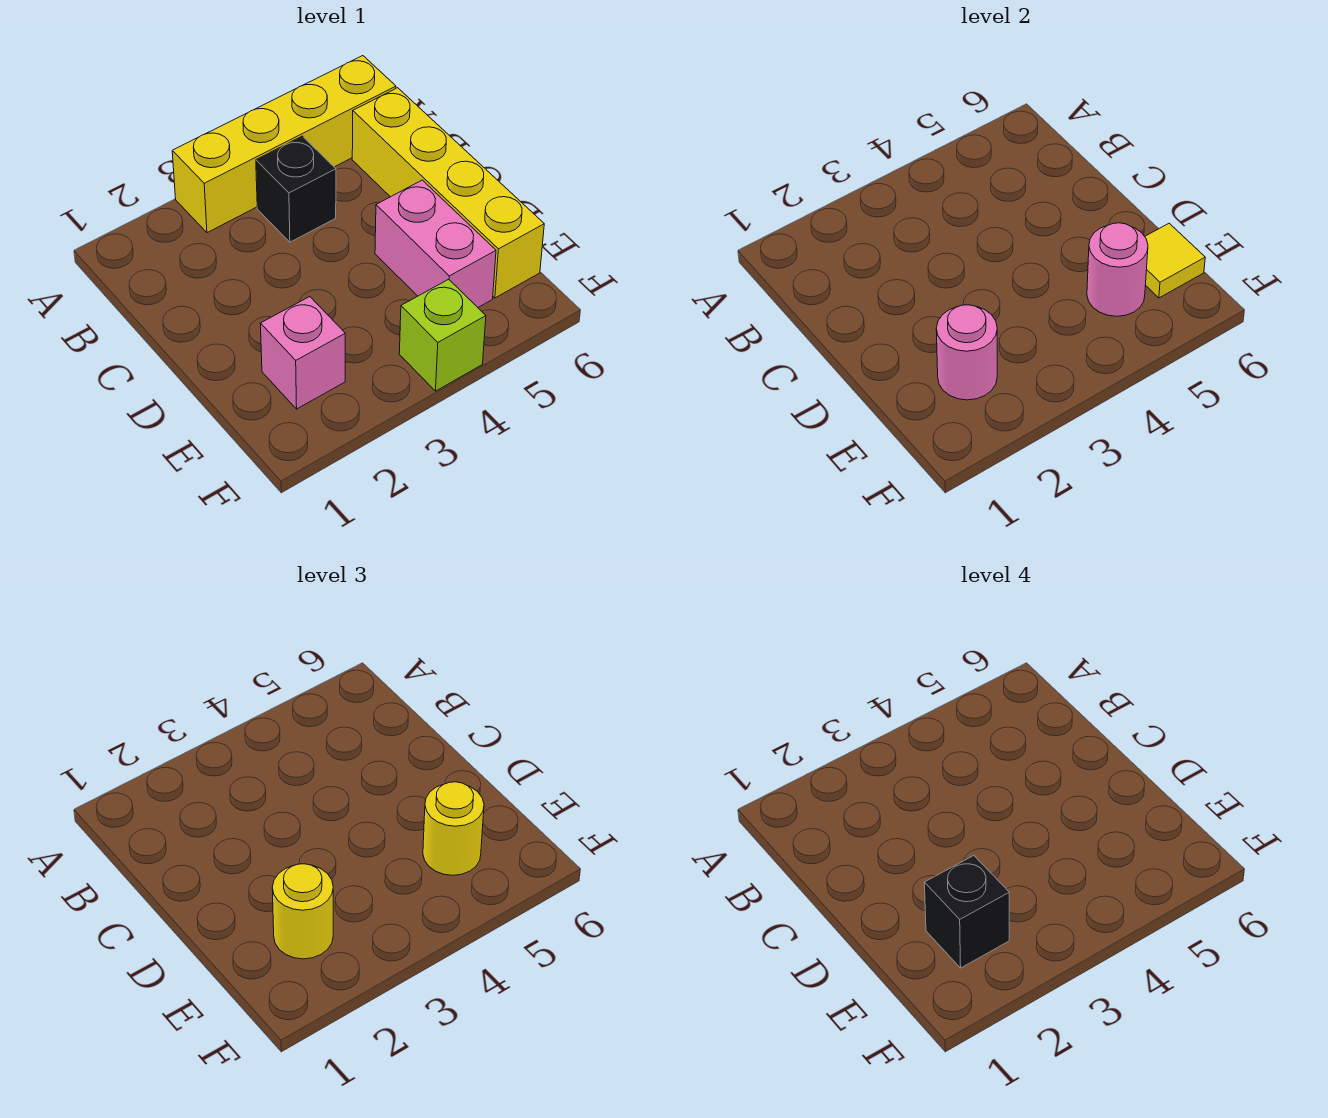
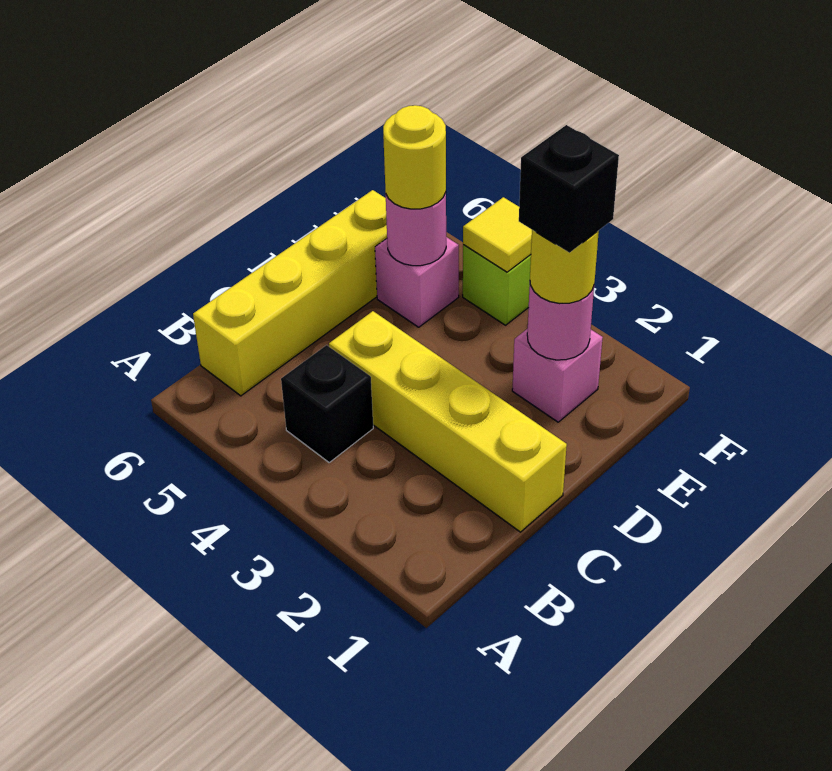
yellow brick A3:A6 level 1 -> yellow brick C1:C4 level 1
pink brick D5:E5 level 1 -> pink brick E5 level 1
yellow tile E6 level 2 -> yellow tile F4 level 2

